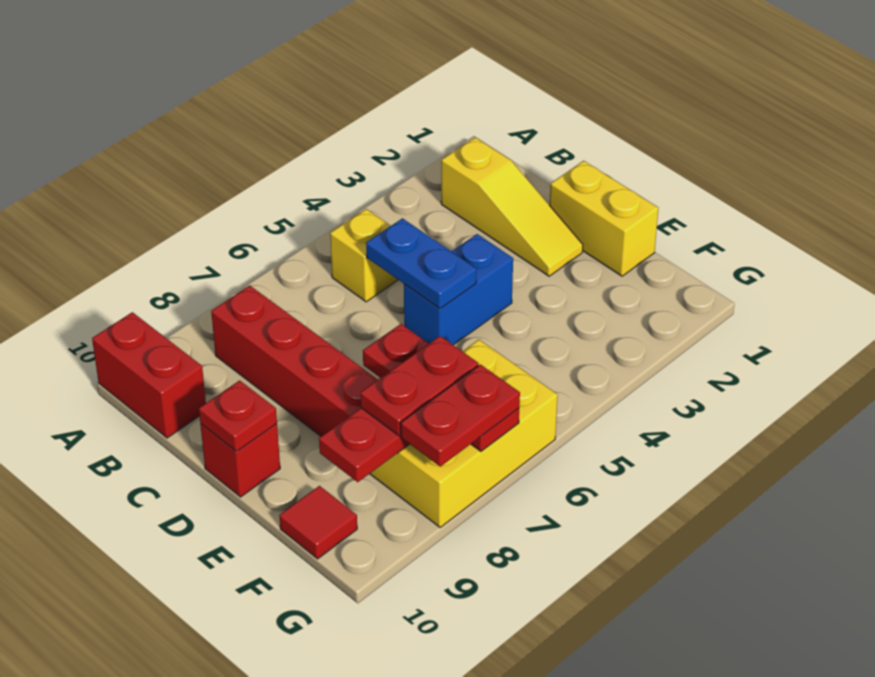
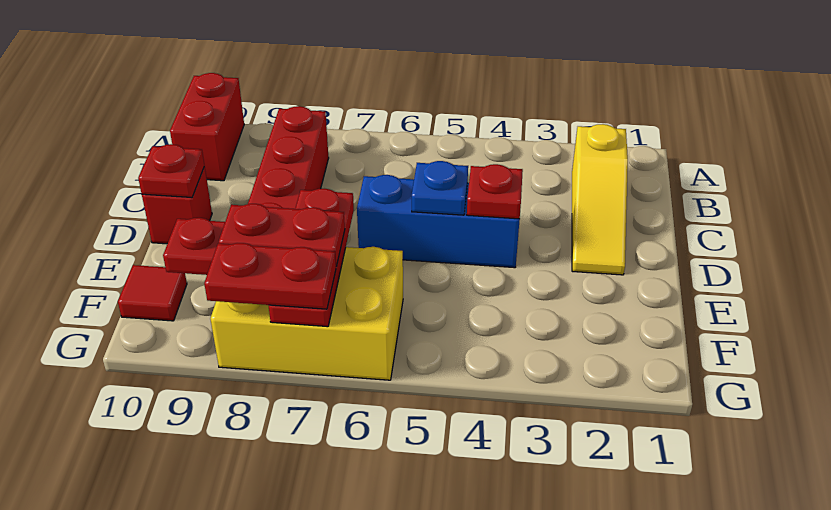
yellow brick B5 level 1 -> none
blue plate C5:D5 level 2 -> blue plate D5 level 2
yellow brick D1:E1 level 1 -> none
blue brick D4:D5 level 1 -> blue brick D4:D6 level 1
none -> red plate D4 level 2

